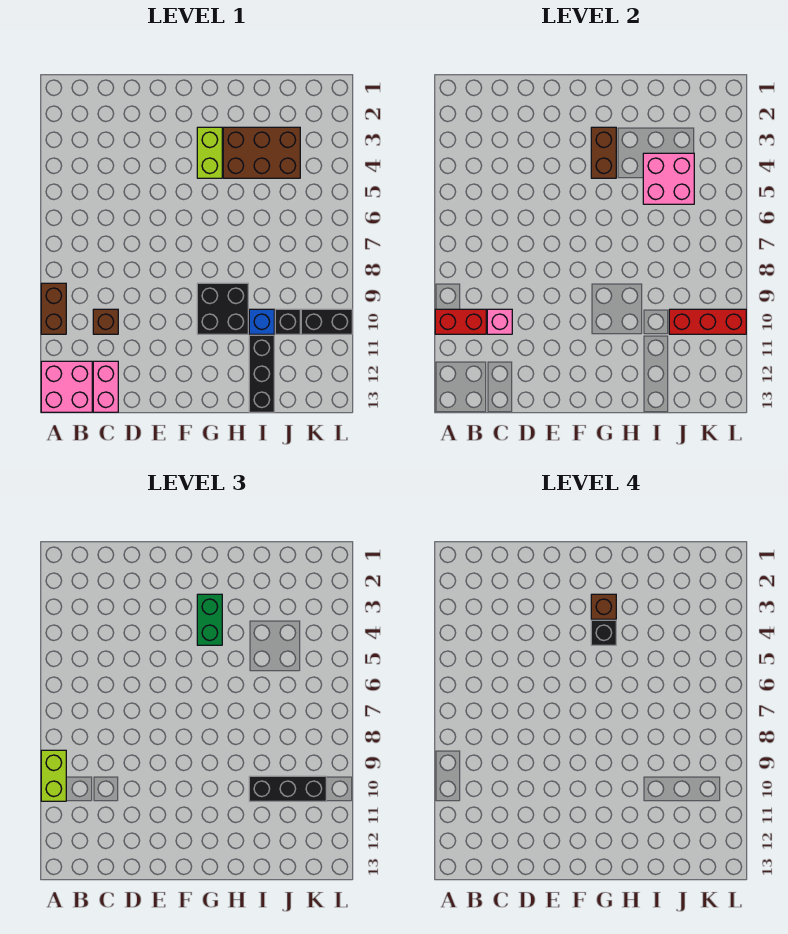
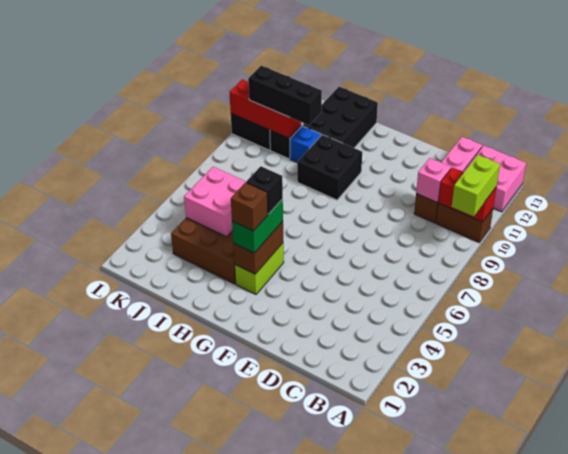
brown brick A9:A10 level 1 -> brown brick A10:B10 level 1
black brick I11:I13 level 1 -> black brick H11:I13 level 1

